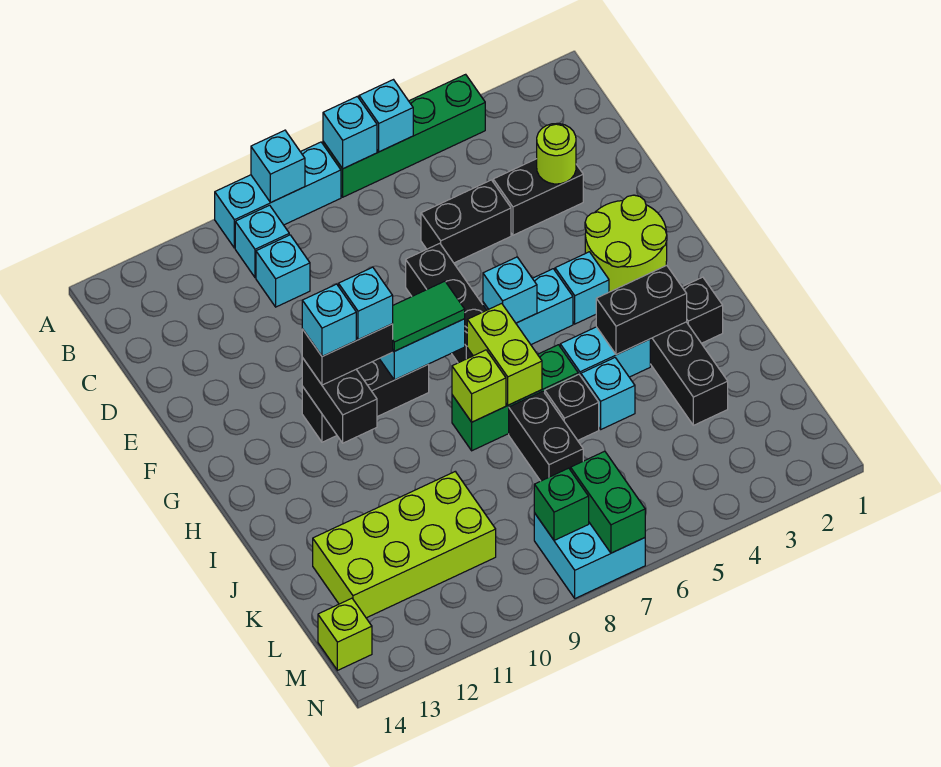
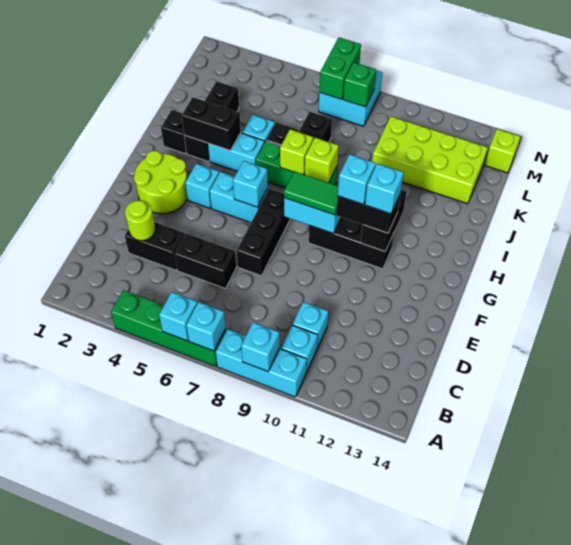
lime brick H7:I7 level 2 -> lime brick I7 level 2

